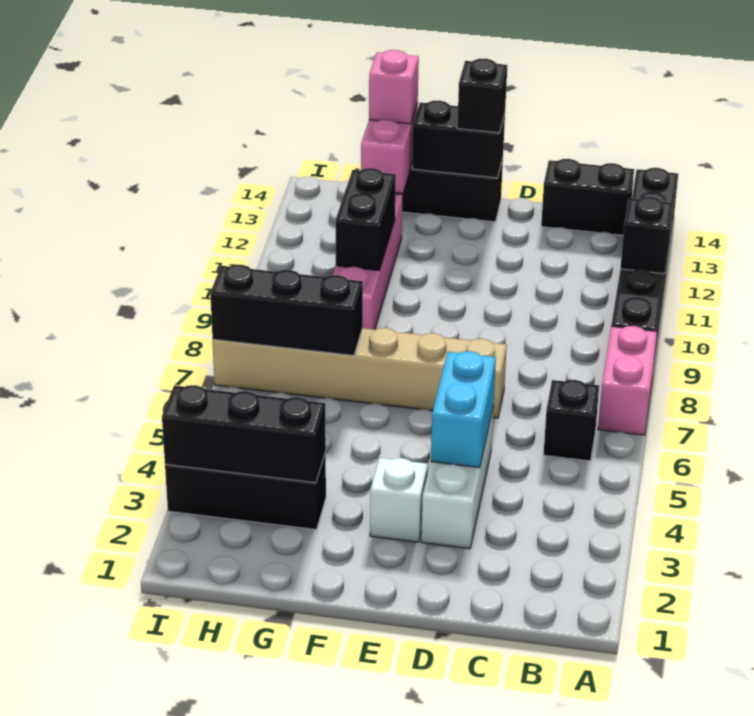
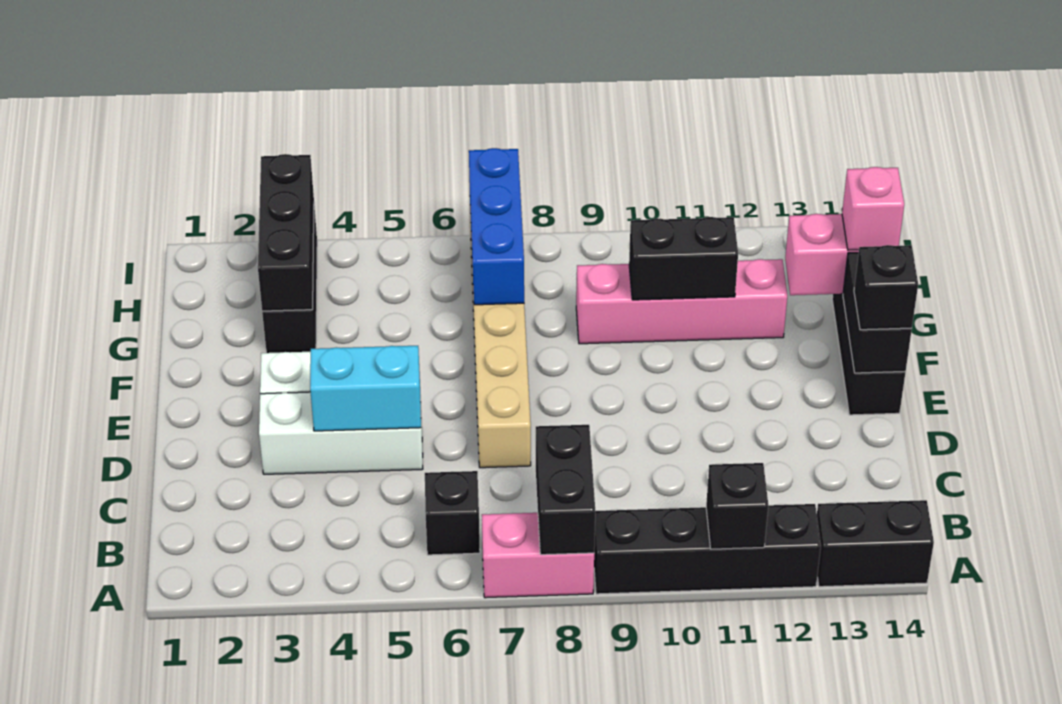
black brick B14:C14 level 1 -> black brick A8:B8 level 2
black brick G7:I7 level 2 -> blue brick G7:I7 level 2

